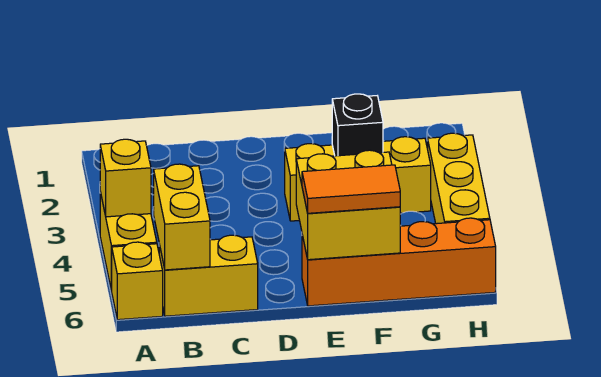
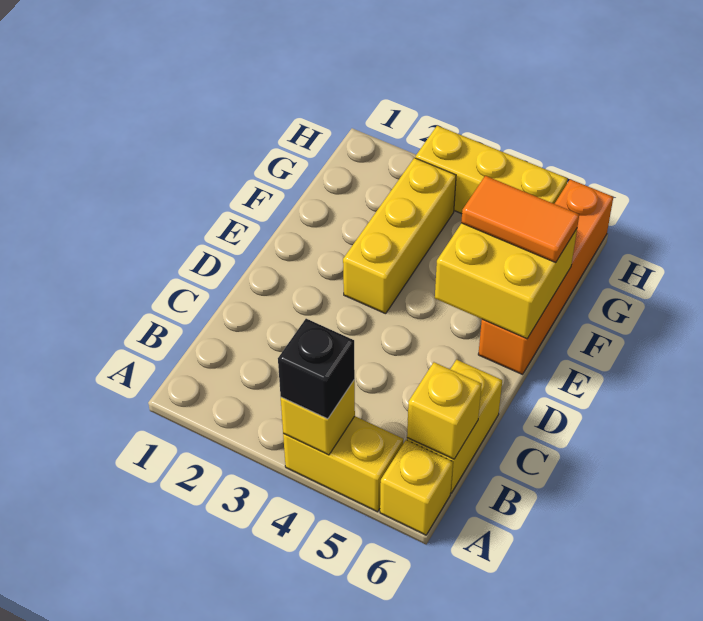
yellow brick B5:B6 level 2 -> yellow brick B6 level 2
orange tile E6:F6 level 3 -> orange tile F5:F6 level 3
black brick F3 level 2 -> black brick A4 level 3

